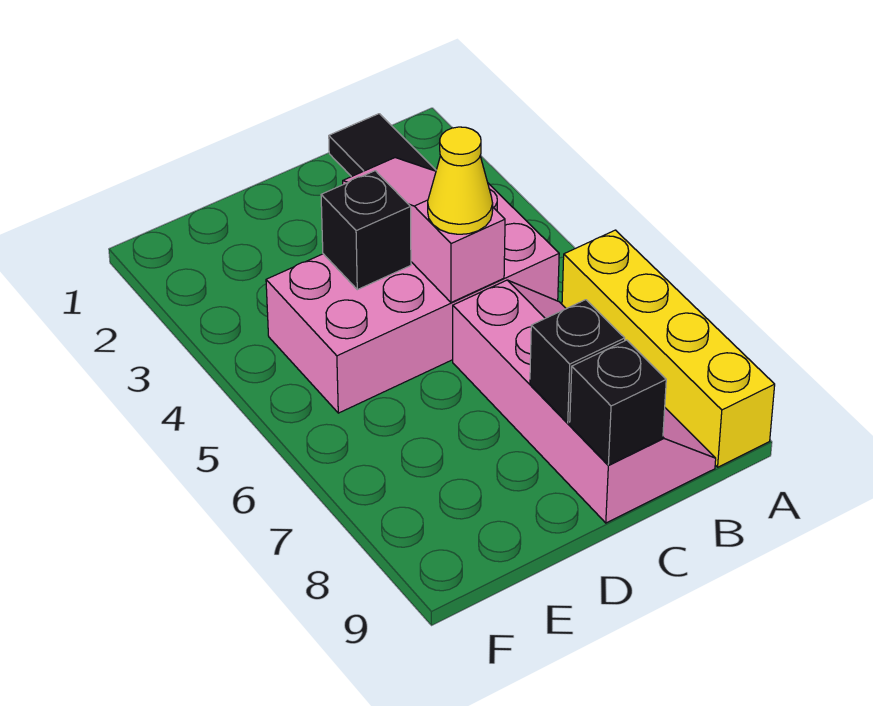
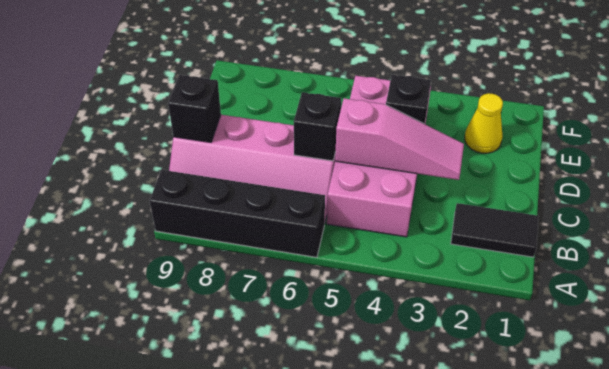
yellow brick A6:A9 level 1 -> black brick A6:A9 level 1
yellow cone C5 level 3 -> yellow cone E2 level 1
black brick C8 level 2 -> black brick C6 level 2

